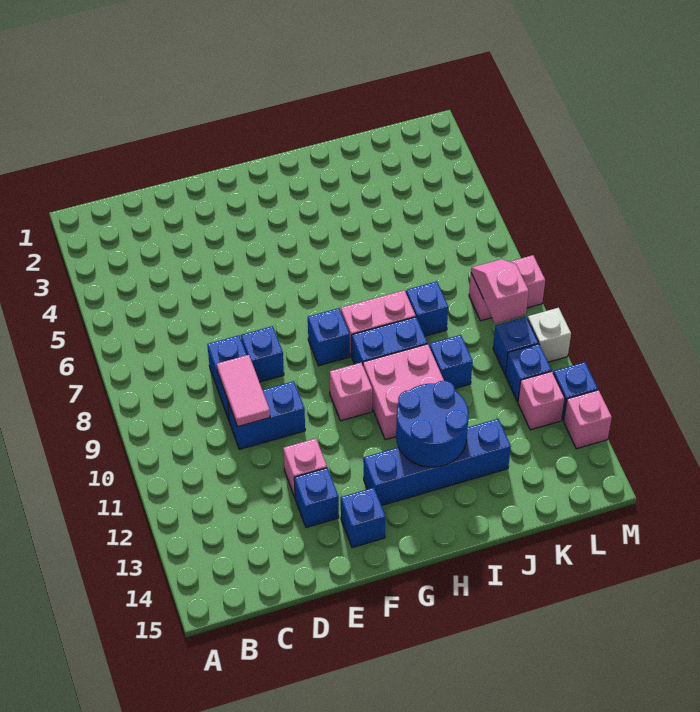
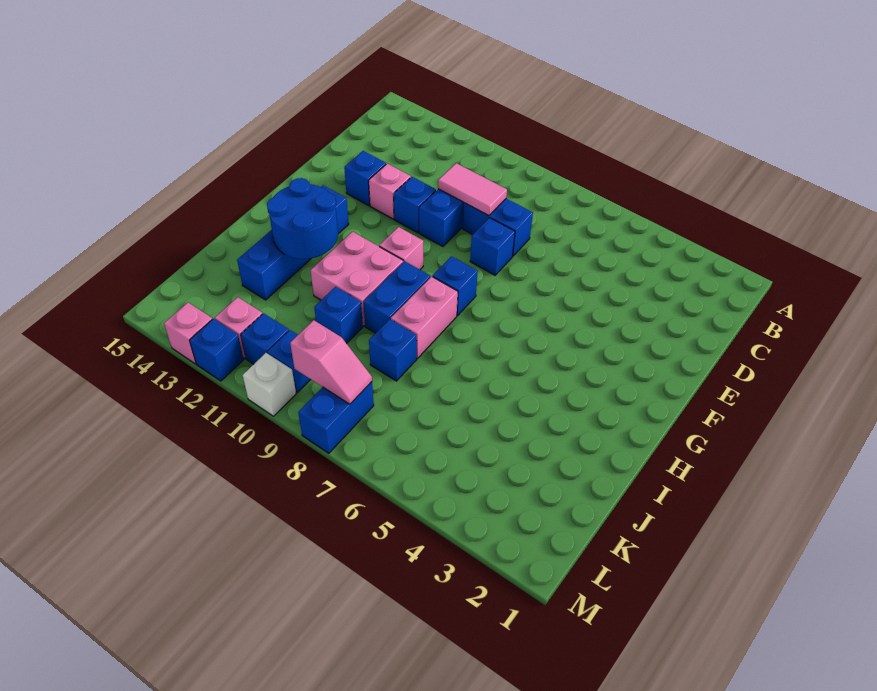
blue brick F14 level 1 -> blue brick E11 level 1
pink brick L8:M8 level 1 -> blue brick L8:M8 level 1

